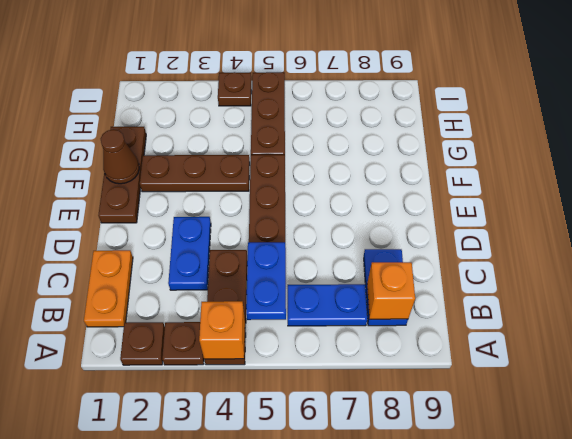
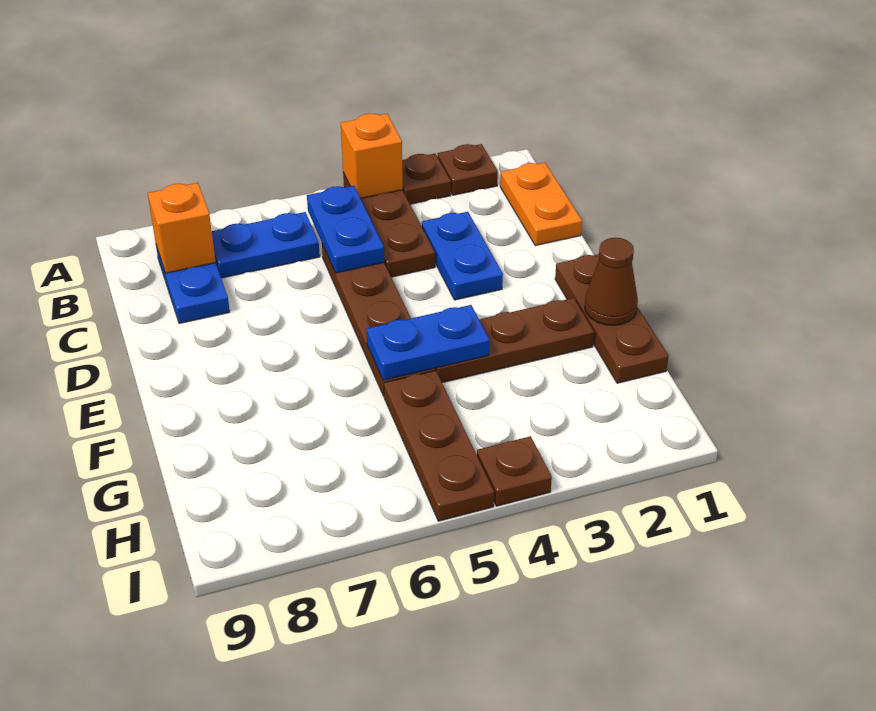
none -> blue plate F4:F5 level 2

